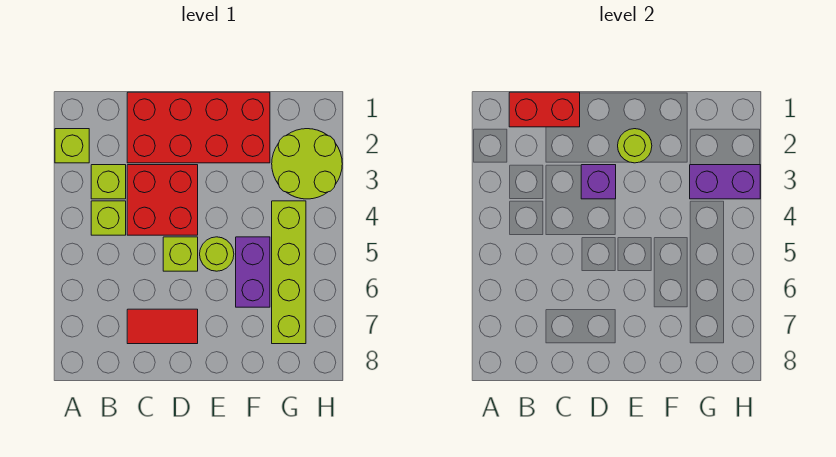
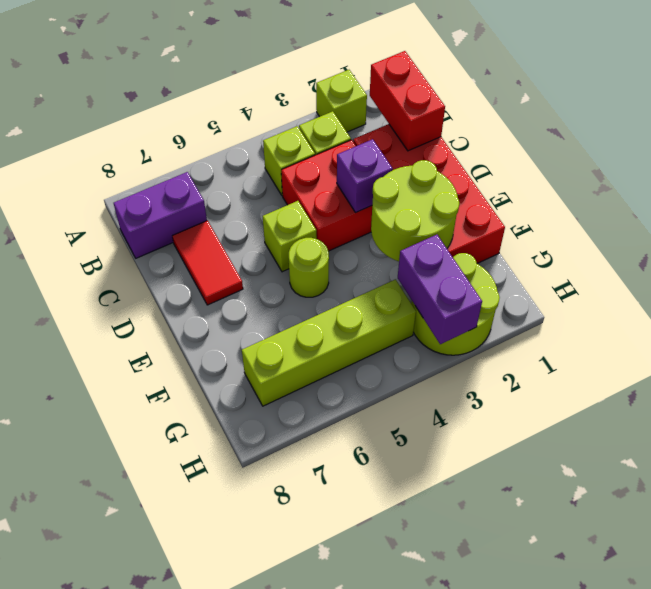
lime round brick E2 level 2 -> lime round brick E2:F3 level 2
purple brick F5:F6 level 1 -> purple brick B7:B8 level 1

